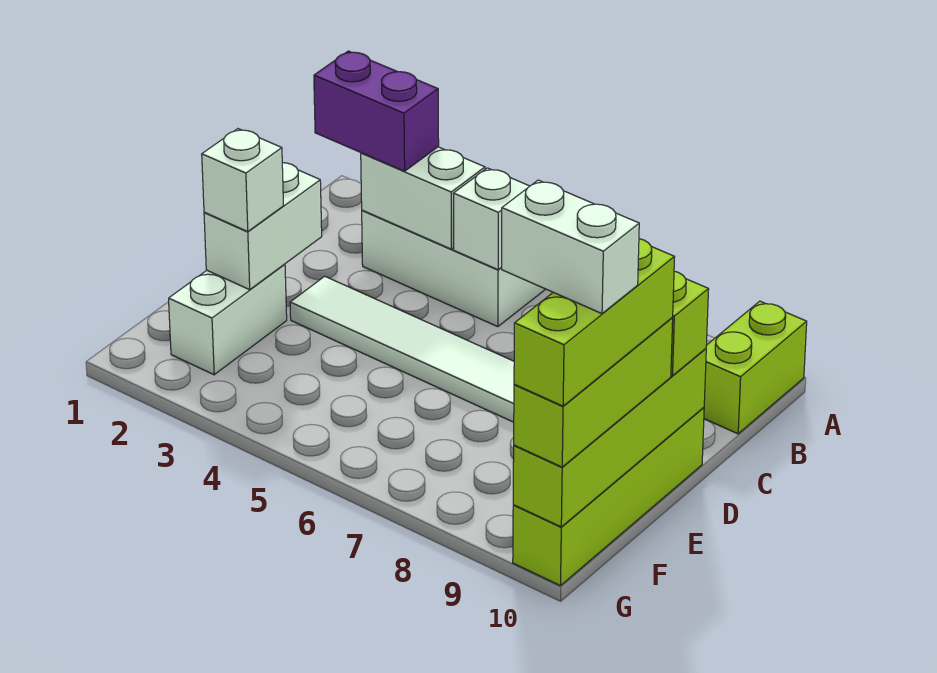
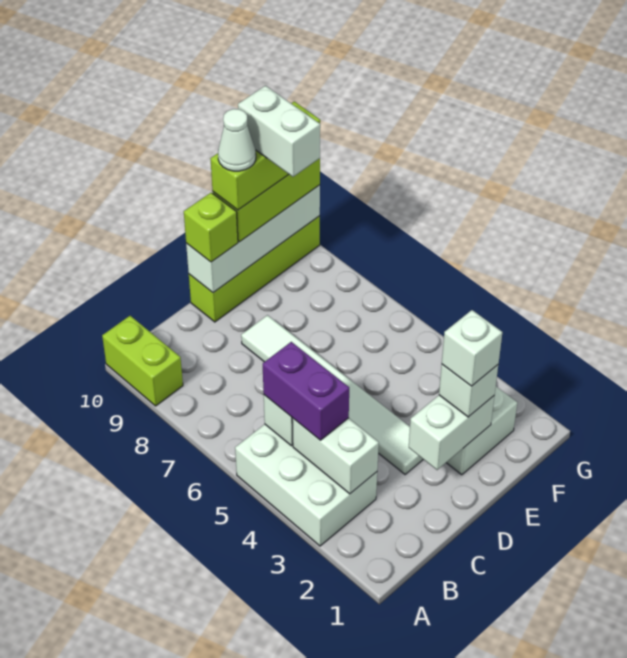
lime brick A10:B10 level 1 -> lime brick A9:A10 level 1
purple brick B2:B3 level 3 -> purple brick B4:B5 level 3
lime brick D10:G10 level 2 -> white brick D10:G10 level 2
none -> white brick E2 level 4
none -> white cone E10 level 5

